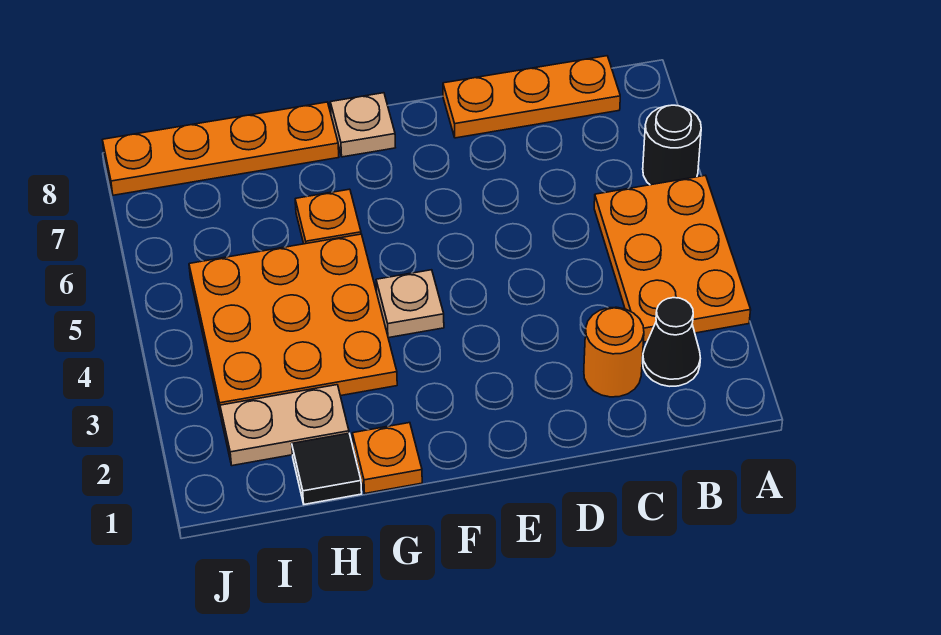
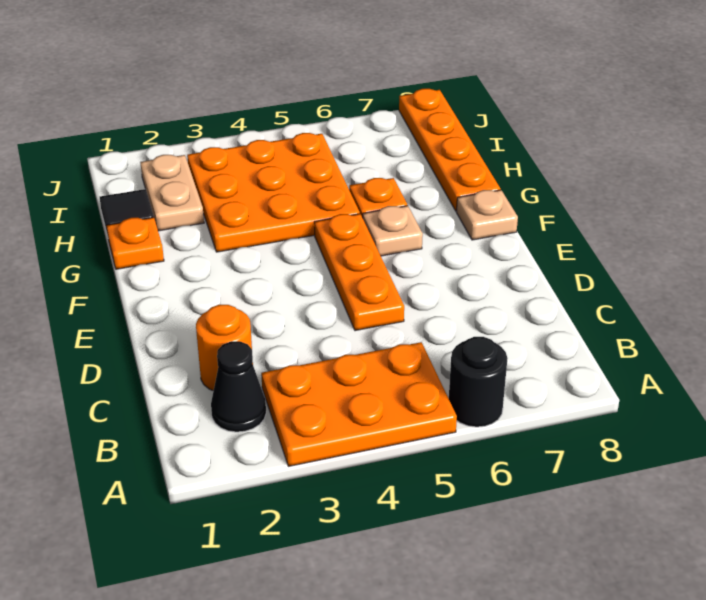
orange plate B8:D8 level 1 -> orange plate D5:F5 level 1
tan plate F4 level 1 -> tan plate F6 level 1

